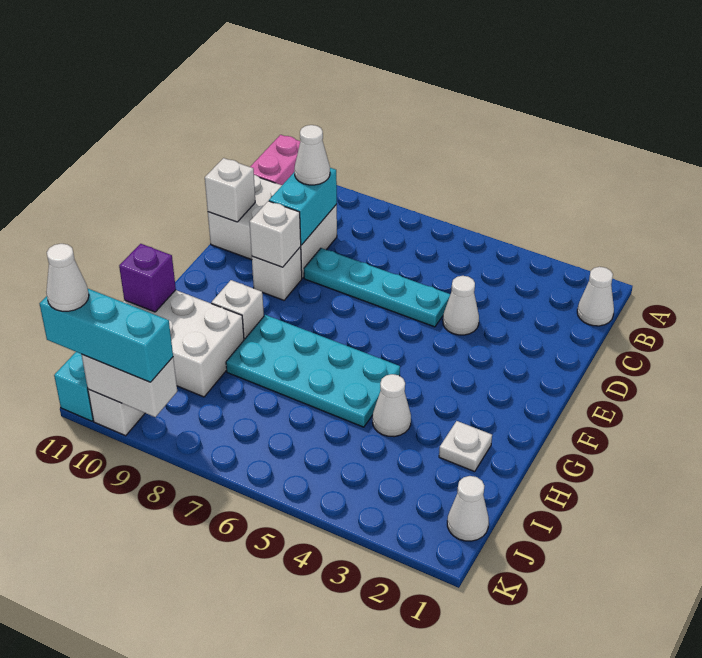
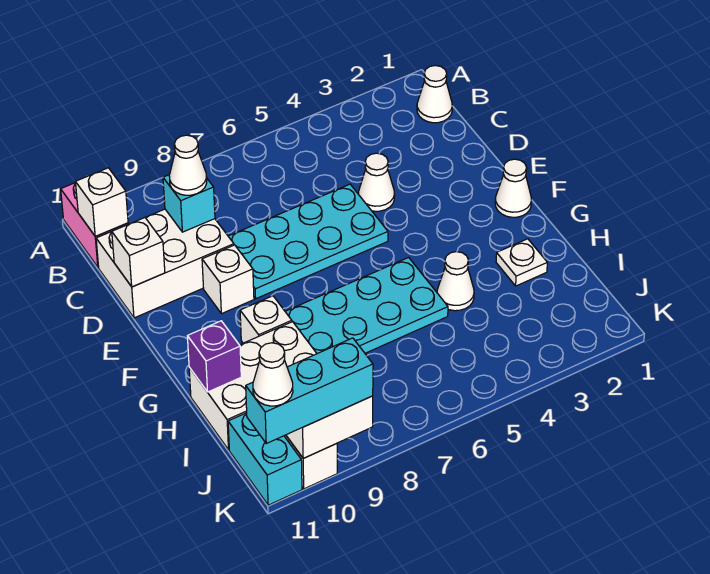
cyan brick C9:D9 level 2 -> cyan brick C9 level 2
cyan plate D5:D8 level 1 -> cyan plate D5:E8 level 1
white brick E9 level 2 -> white brick B11 level 2
white cone J1 level 1 -> white cone F1 level 1

